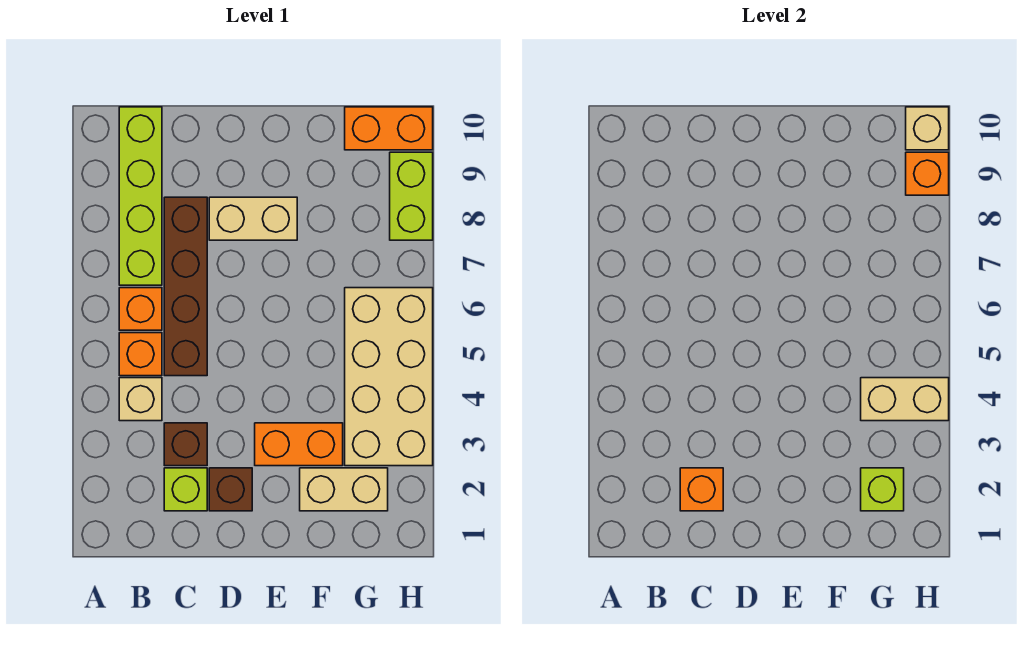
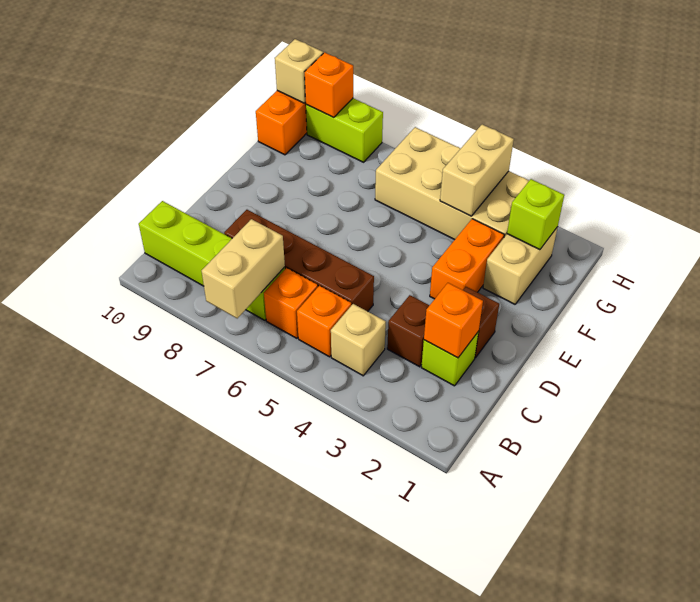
tan brick D8:E8 level 1 -> tan brick A7:B7 level 2

